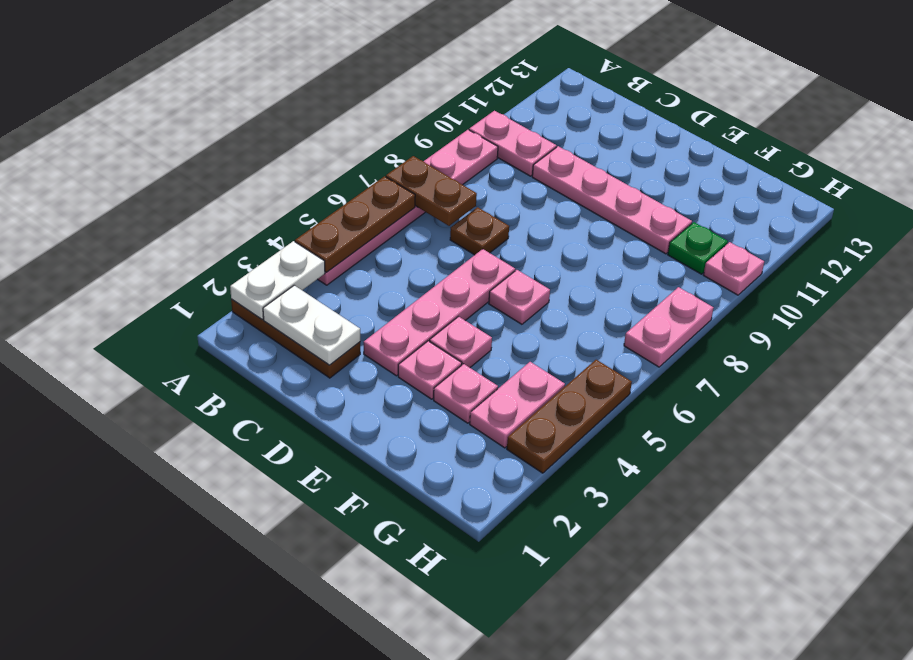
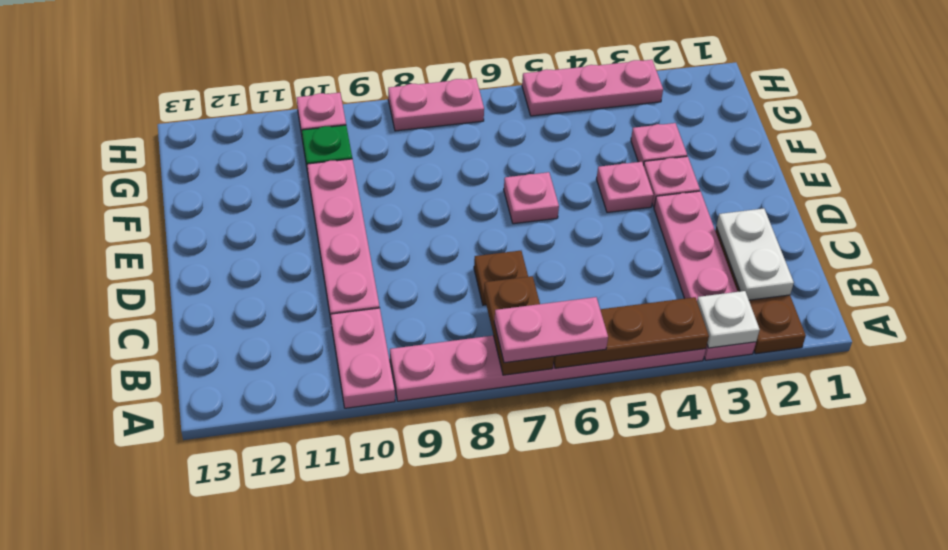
white plate A2:A3 level 2 -> white plate A3 level 2
pink plate D3:D6 level 1 -> pink plate A3:D3 level 1
pink plate G3:G4 level 1 -> pink plate A6:A7 level 3
brown plate H3:H5 level 1 -> pink plate H3:H5 level 1

